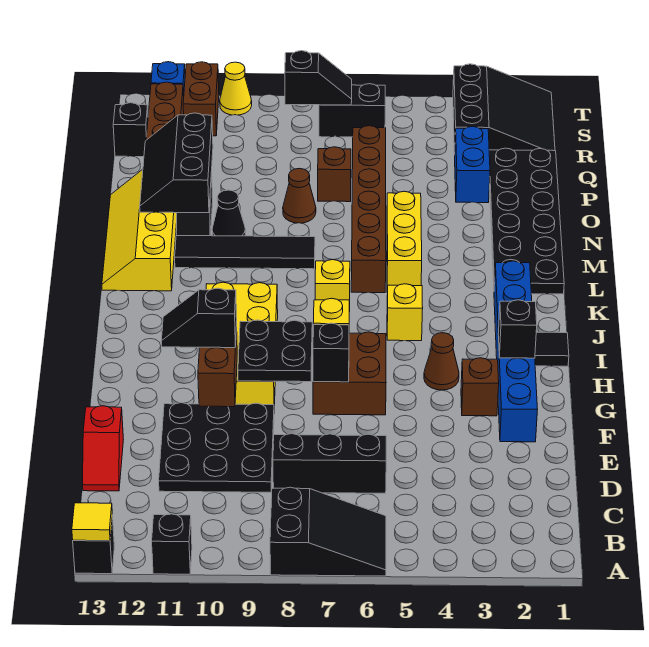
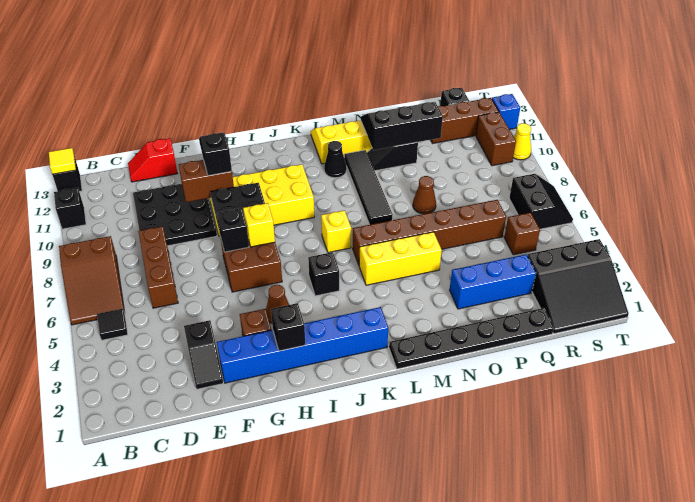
black slope A6:B8 level 1 top 8 -> brown slope A6:B8 level 1 top 8
black brick D6:D8 level 1 -> brown brick D6:D8 level 1
black tile I1 level 1 -> black tile B5 level 1
yellow brick J5 level 1 -> black brick J5 level 1
black plate L1:Q2 level 1 -> black plate L1:Q1 level 1
black cone N10 level 1 -> black cone L11 level 1
blue brick P3:Q3 level 1 -> blue brick O3:Q3 level 1
brown brick P7 level 1 -> brown brick R5 level 1
black slope S7:S8 level 2 top 8 -> black slope E2:E3 level 1 top 3
brown brick S11:T11 level 1 -> brown brick S10:S11 level 1

